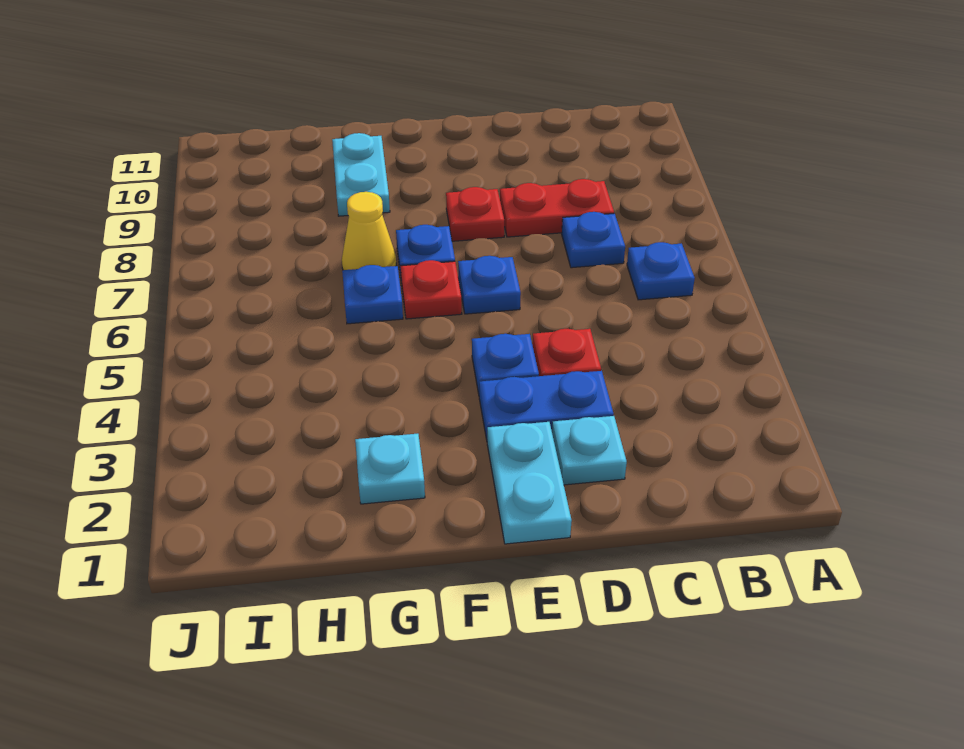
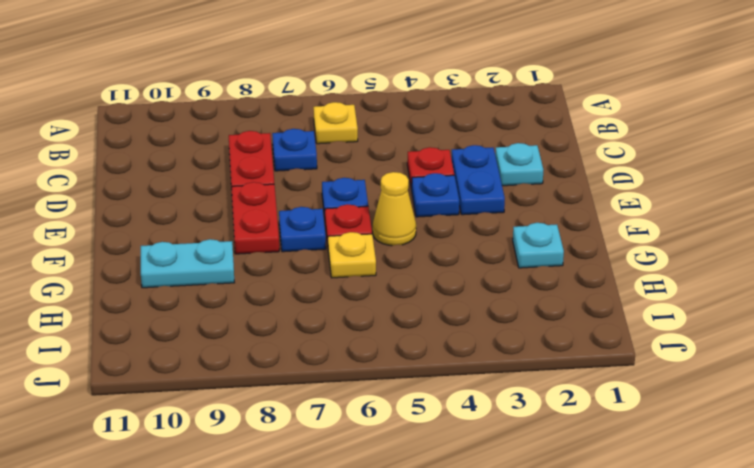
blue plate B6 level 1 -> yellow plate B6 level 1
cyan plate E1:E2 level 1 -> none
red plate E8 level 1 -> red plate E8:F8 level 1
blue plate G6 level 1 -> yellow plate G6 level 1
yellow cone G7 level 1 -> yellow cone F5 level 1

